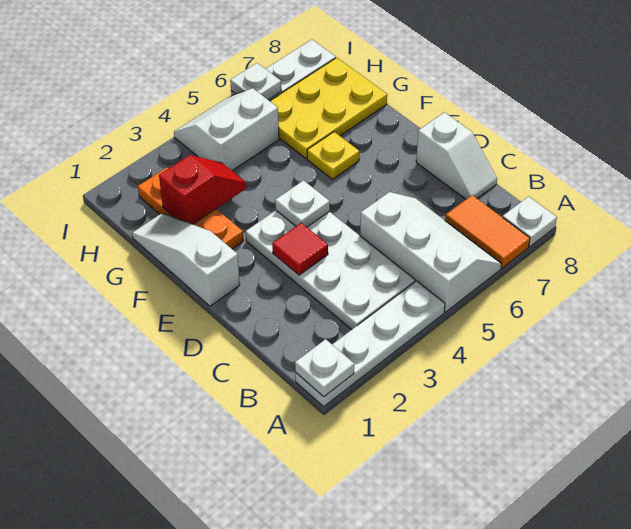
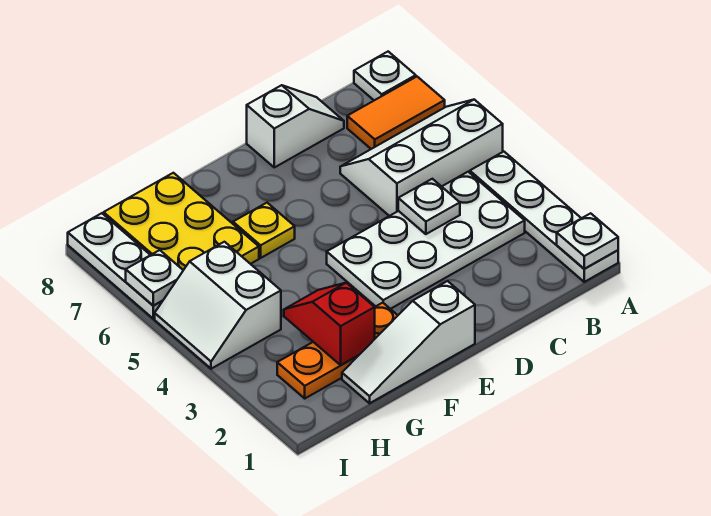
red tile D3 level 2 -> none
white plate E4 level 2 -> white plate C4 level 2

